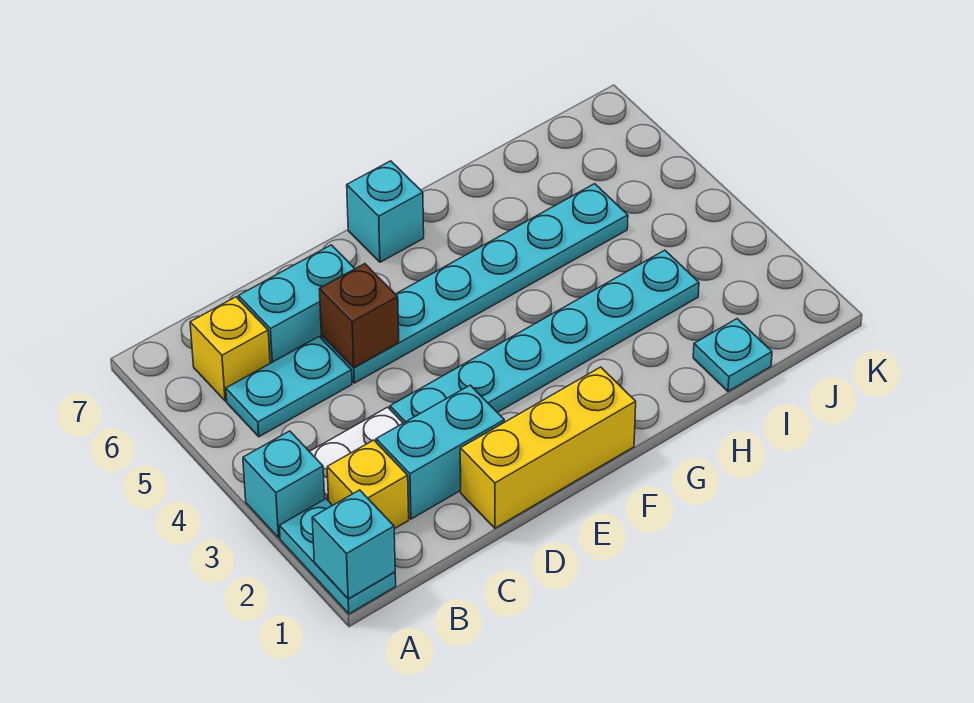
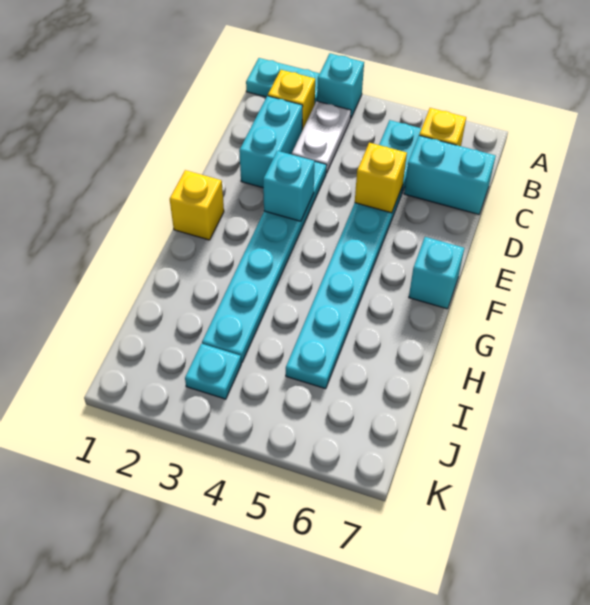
cyan brick A1 level 2 -> cyan brick E3 level 2
cyan brick C6:D6 level 1 -> cyan brick C6:C7 level 1
yellow brick D1:F1 level 1 -> yellow brick F1 level 1
brown brick D5 level 2 -> yellow brick D5 level 2
cyan plate I1 level 1 -> cyan plate J3 level 1

